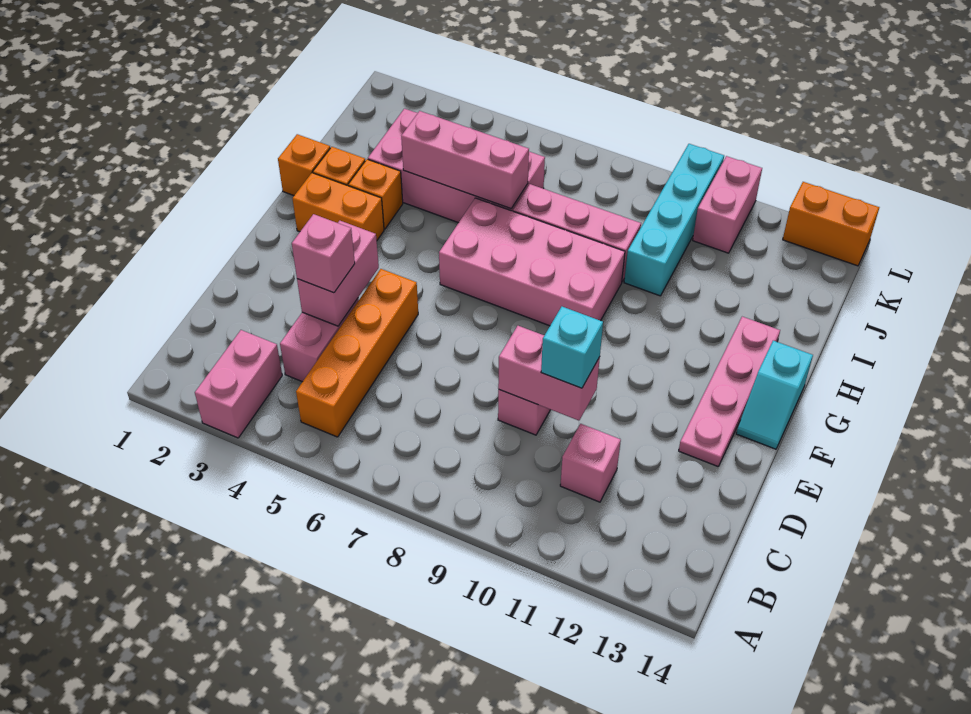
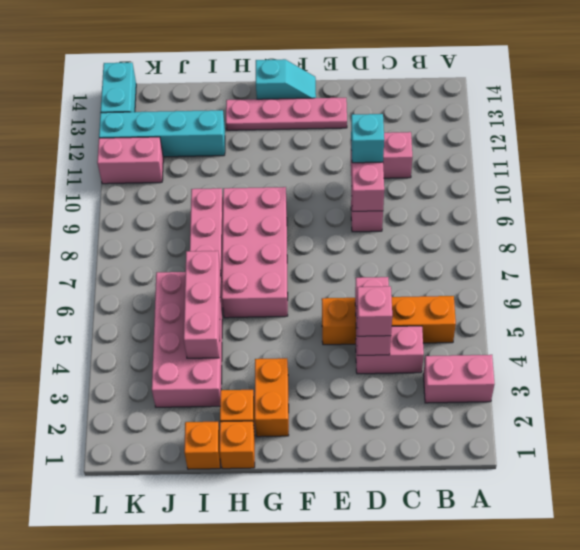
pink brick D4:E4 level 2 -> pink brick D4:D5 level 2
orange brick H3 level 1 -> orange brick I1 level 1
cyan brick I10:L10 level 1 -> cyan brick I12:L12 level 1
orange brick L13:L14 level 1 -> cyan brick L13:L14 level 1

